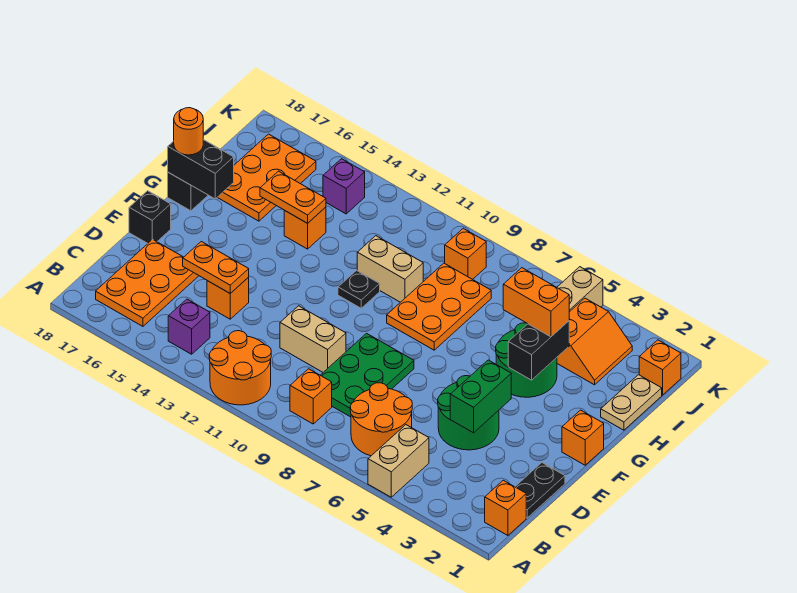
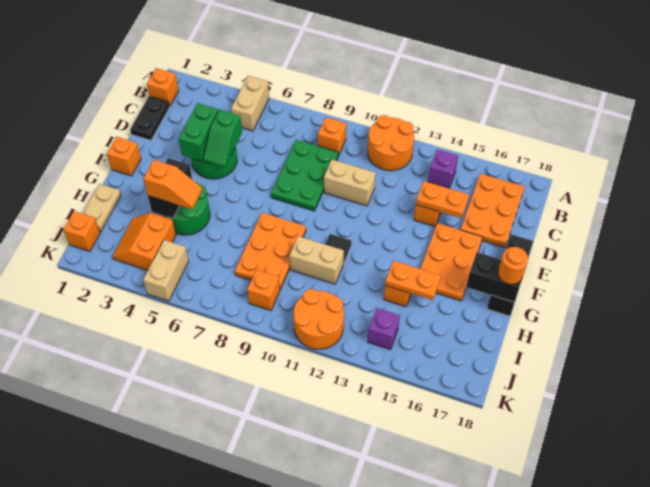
orange round brick B6:C7 level 1 -> orange round brick J11:K12 level 1
none -> green slope D5:E5 level 2 top D
orange brick H4:H5 level 3 -> orange slope H4:H5 level 3 top 4
orange plate H16:J17 level 1 -> orange plate E15:G16 level 1

